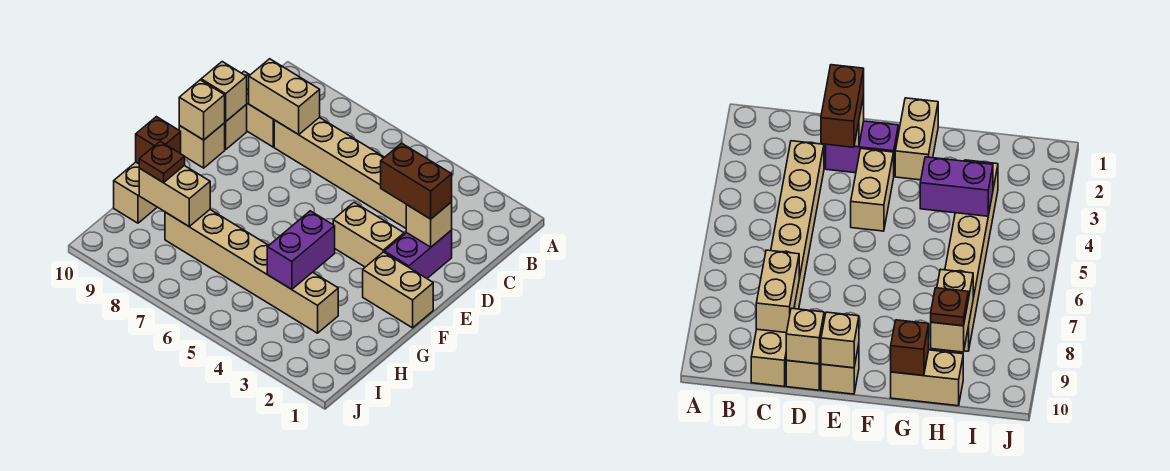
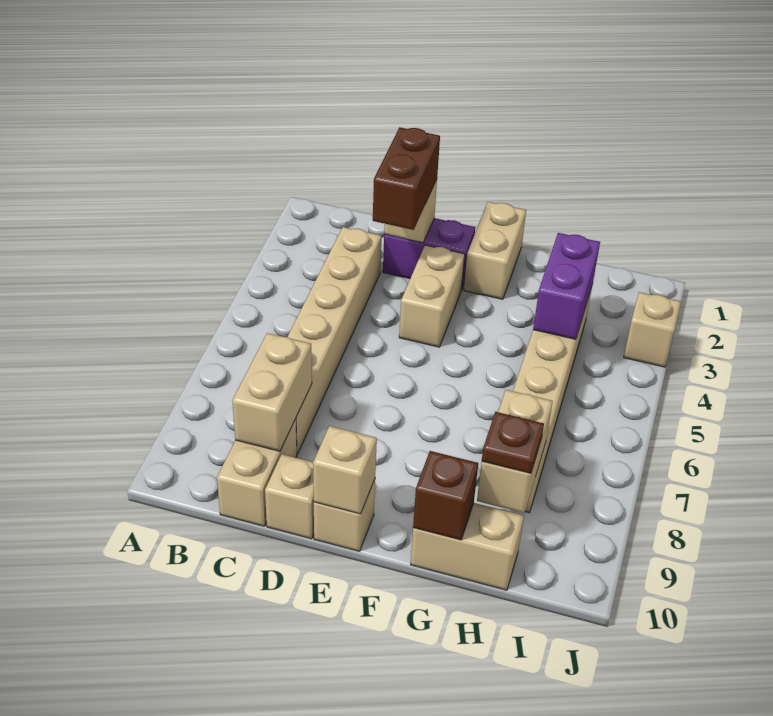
tan brick D10 level 2 -> tan brick J3 level 1
purple brick G4:H4 level 2 -> purple brick H3:H4 level 2

